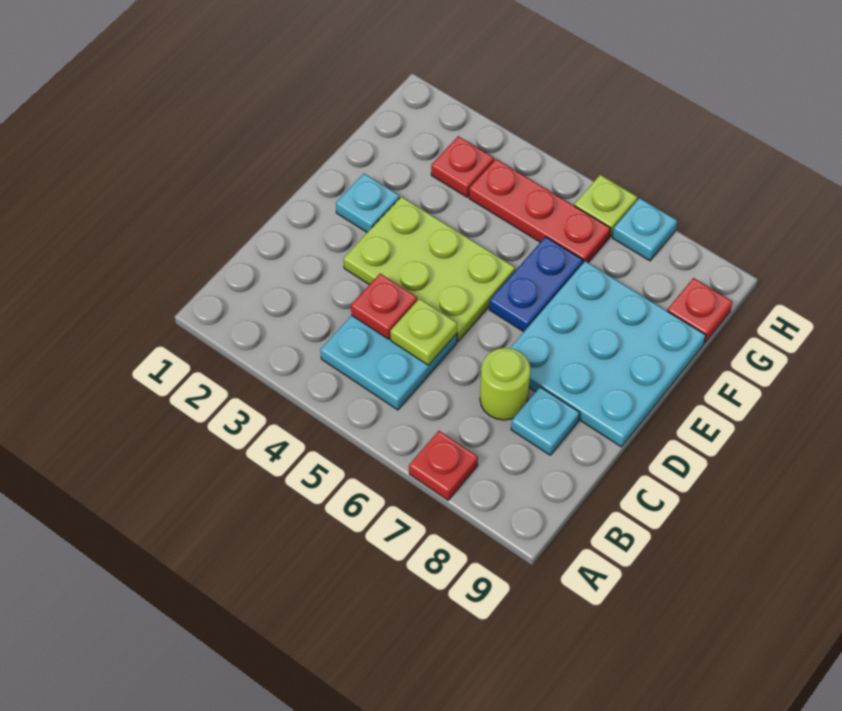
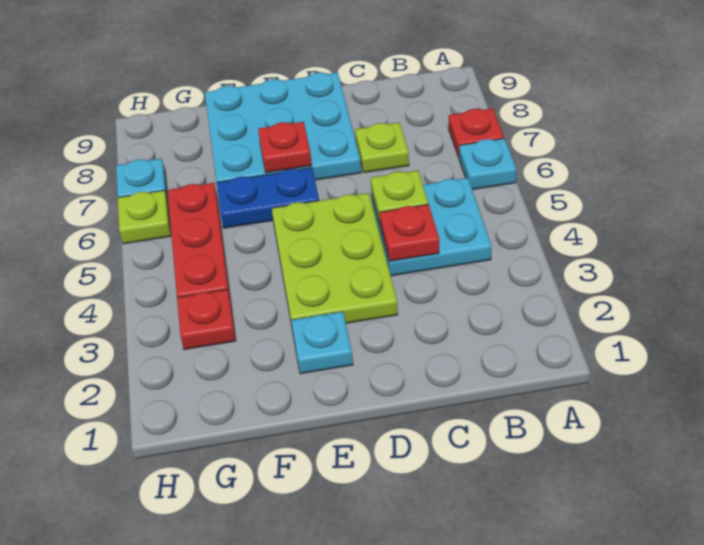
lime round brick C7 level 1 -> lime plate C7 level 1
cyan plate C8 level 1 -> cyan plate A6 level 1
red plate G9 level 1 -> red plate E7 level 2

